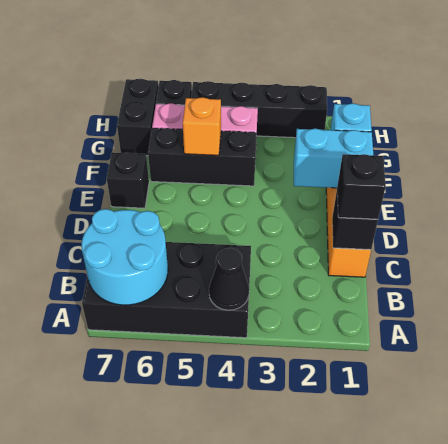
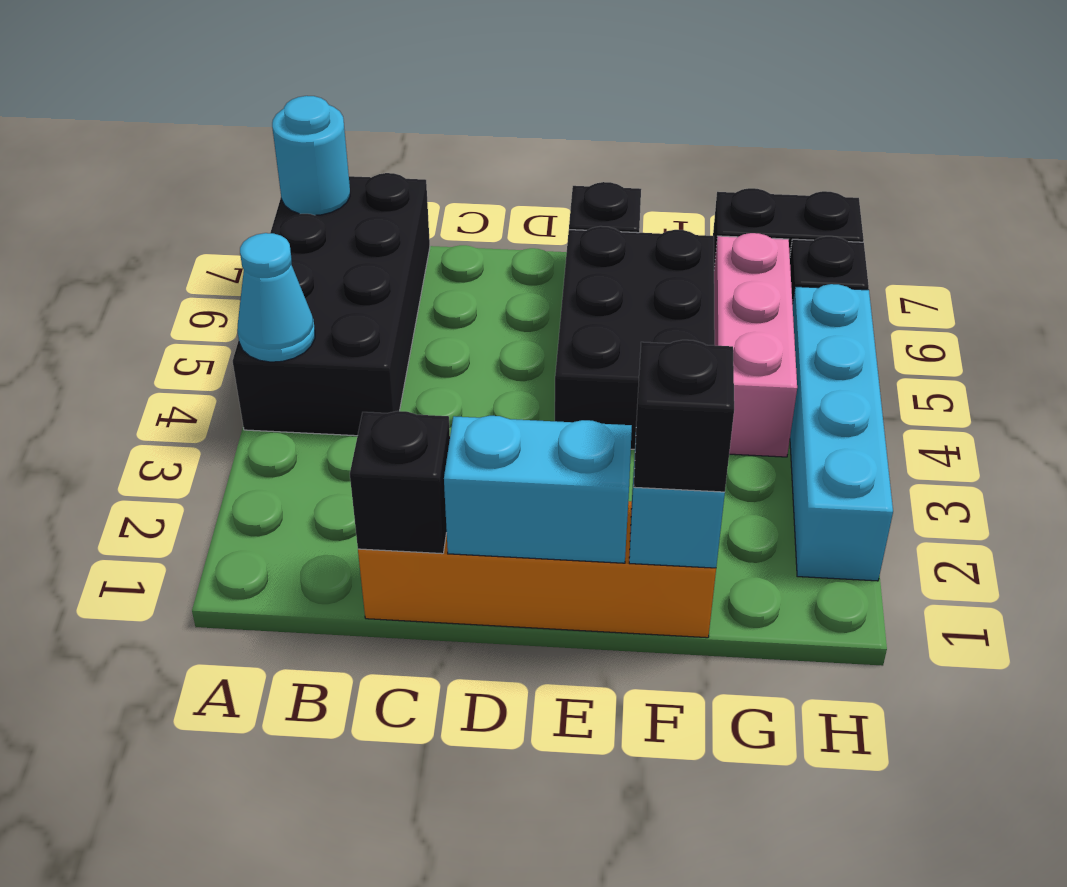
black cone A4 level 2 -> cyan cone A4 level 2
cyan round brick A6:B7 level 2 -> cyan round brick A7 level 2
black brick C1 level 3 -> black brick F1 level 3
cyan brick E1:E2 level 2 -> cyan brick D1:E1 level 2
black brick F4:F6 level 1 -> black brick E4:F6 level 1
orange brick F5 level 2 -> none
black brick H2:H5 level 1 -> cyan brick H2:H5 level 1

